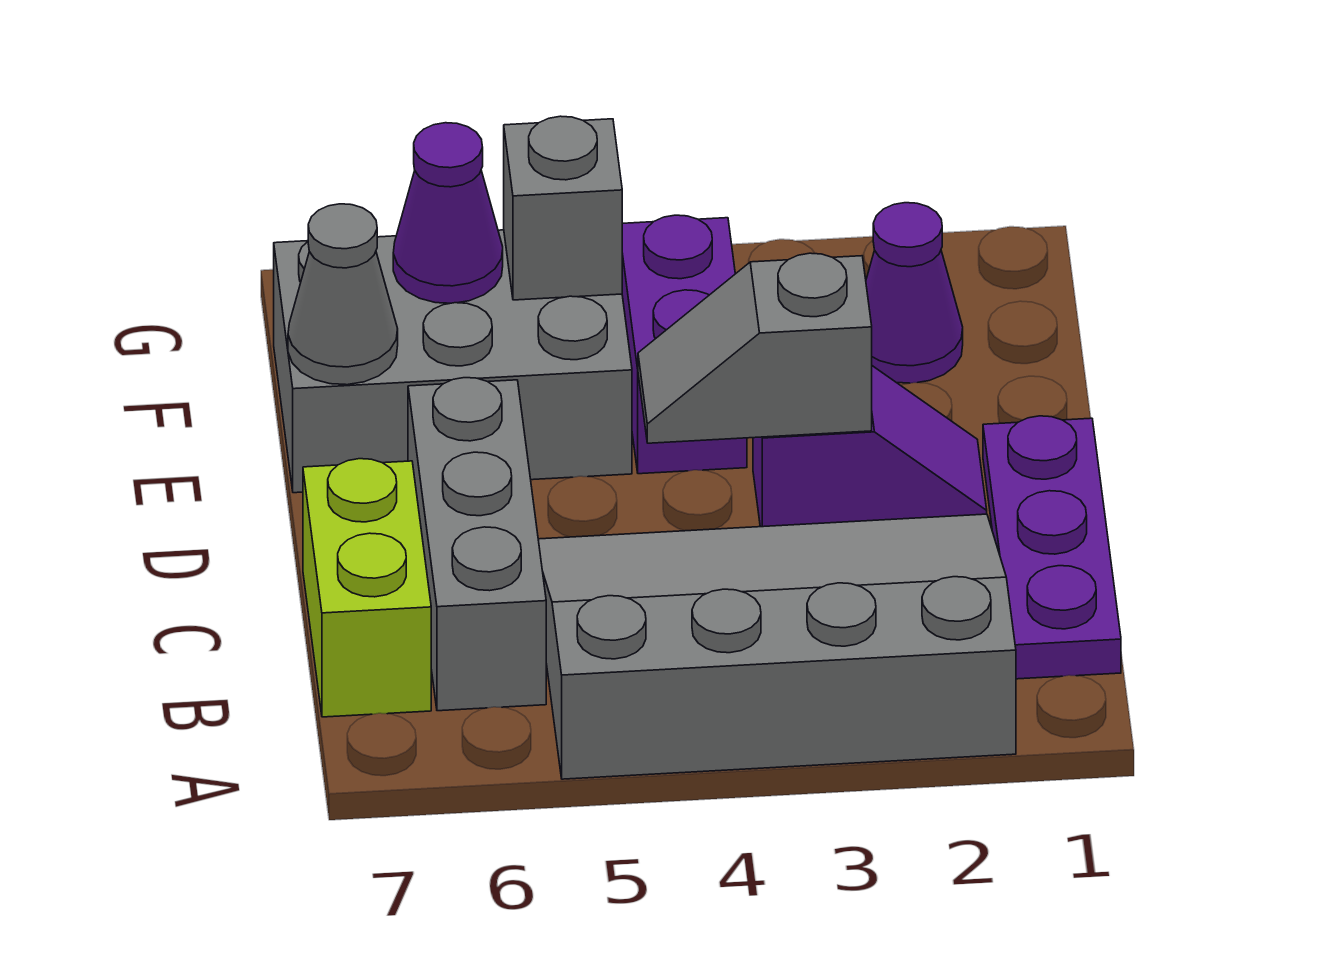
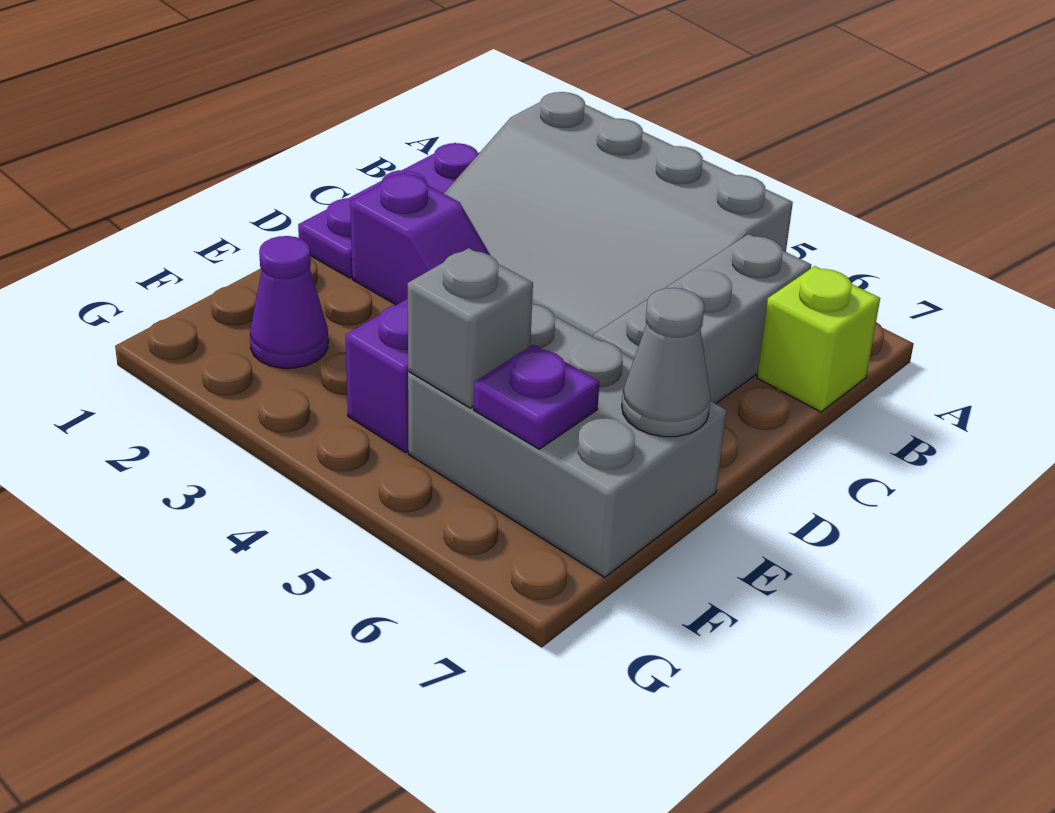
lime brick B7:C7 level 1 -> lime brick B7 level 1
purple slope D2:D3 level 1 top 3 -> purple slope D2:D3 level 1 top 2
grey slope D3:D4 level 2 top 3 -> none
purple cone F6 level 2 -> purple plate F6 level 2

